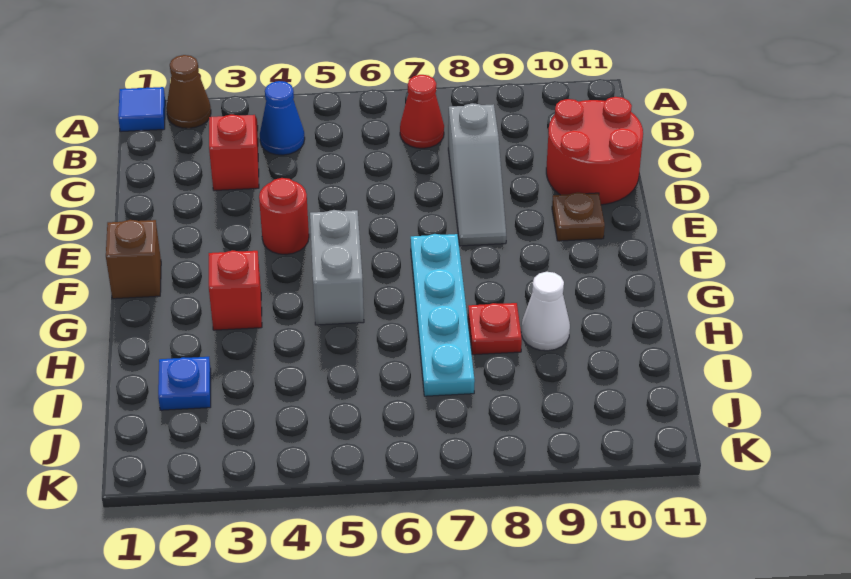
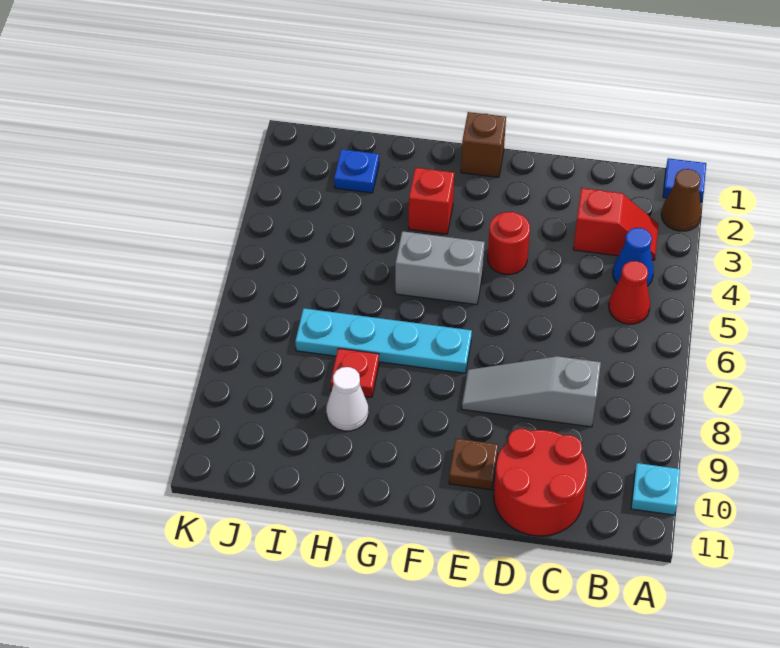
none -> cyan plate A10 level 1
red cone B7 level 1 -> red cone B5 level 1

